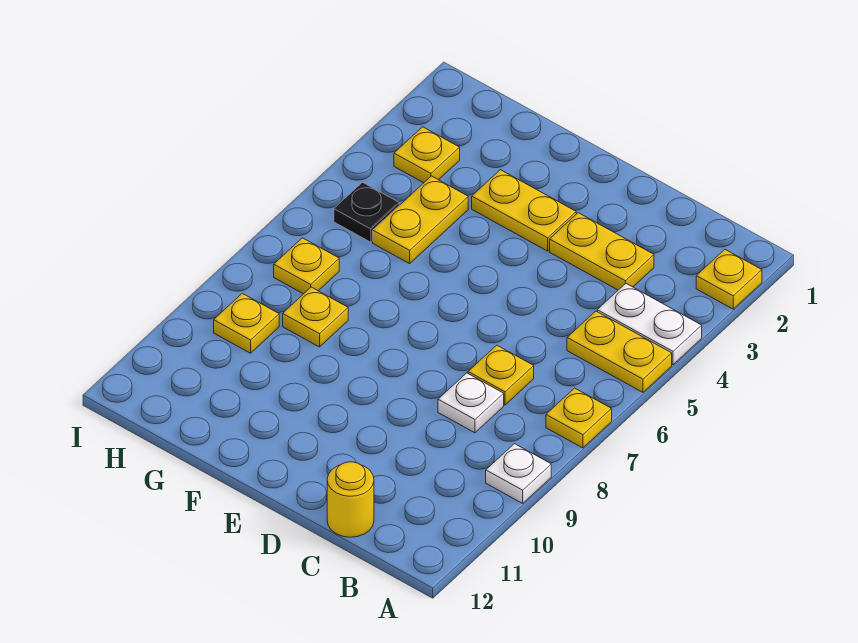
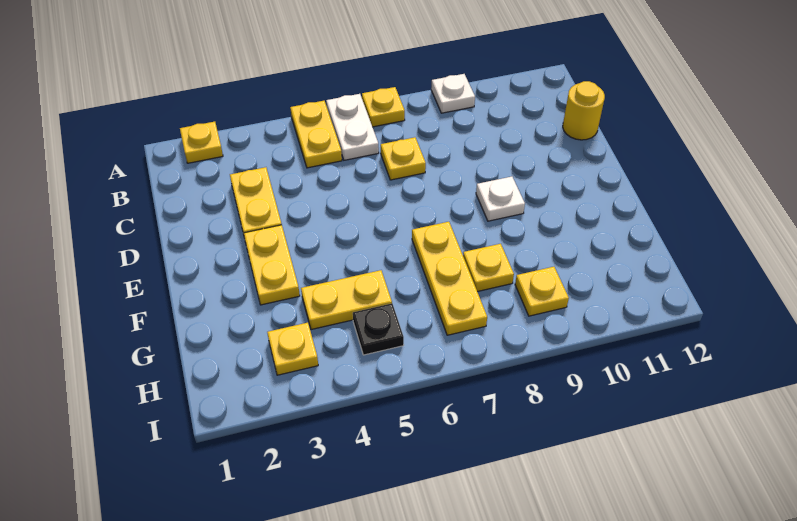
white plate A4:B4 level 1 -> white plate A6:B6 level 1
white plate C8 level 1 -> white plate E9 level 1
yellow plate H7 level 1 -> yellow plate F7:H7 level 1

